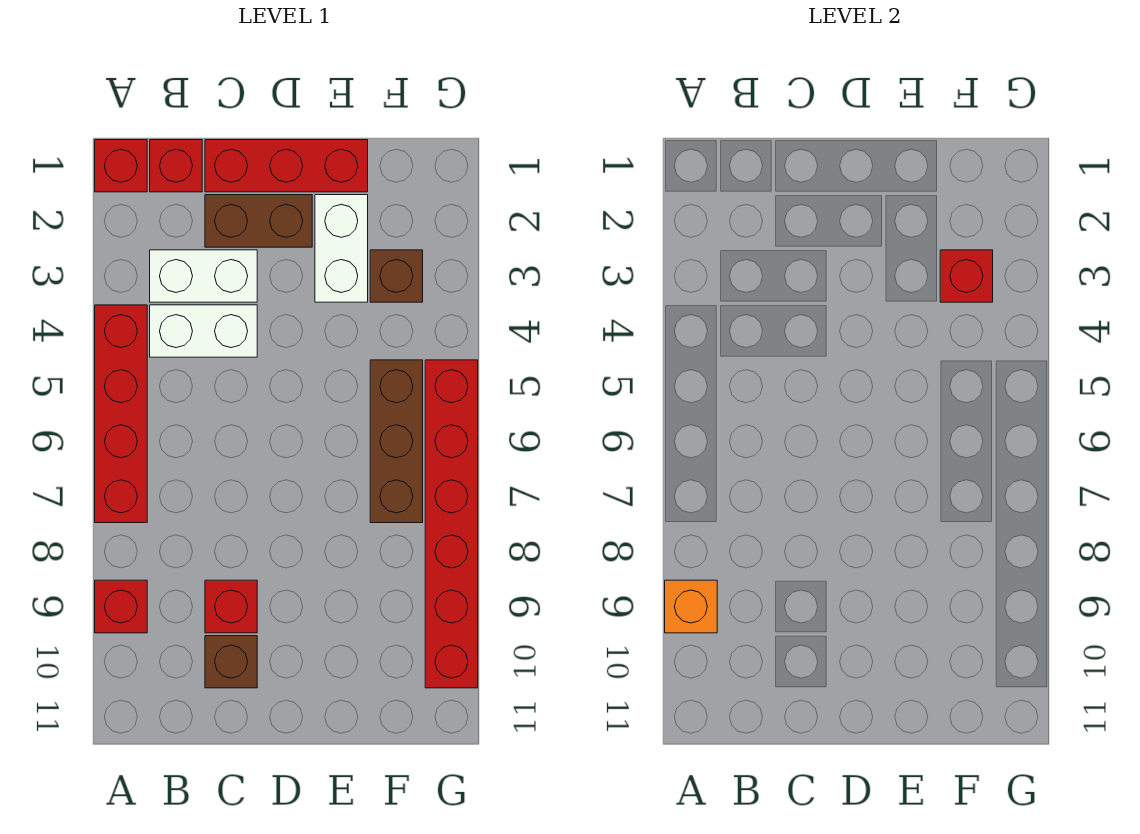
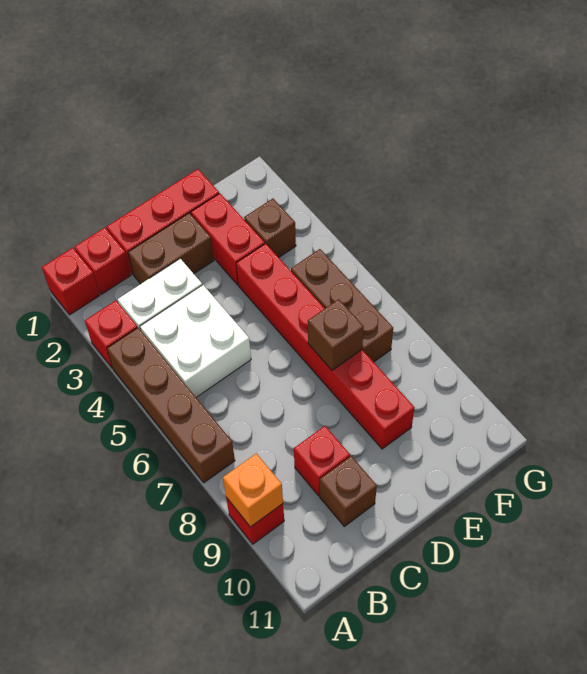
red brick A4:A7 level 1 -> brown brick A4:A7 level 1
white brick B4:C4 level 1 -> white brick B4:C5 level 1
white brick E2:E3 level 1 -> red brick E2:E3 level 1
none -> brown brick E7 level 2
red brick F3 level 2 -> red brick A3 level 1
red brick G5:G10 level 1 -> red brick E4:E9 level 1

